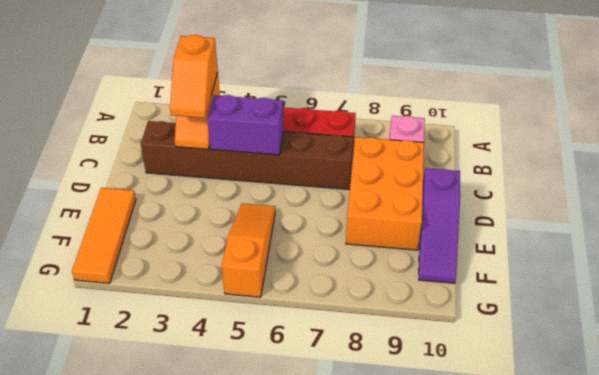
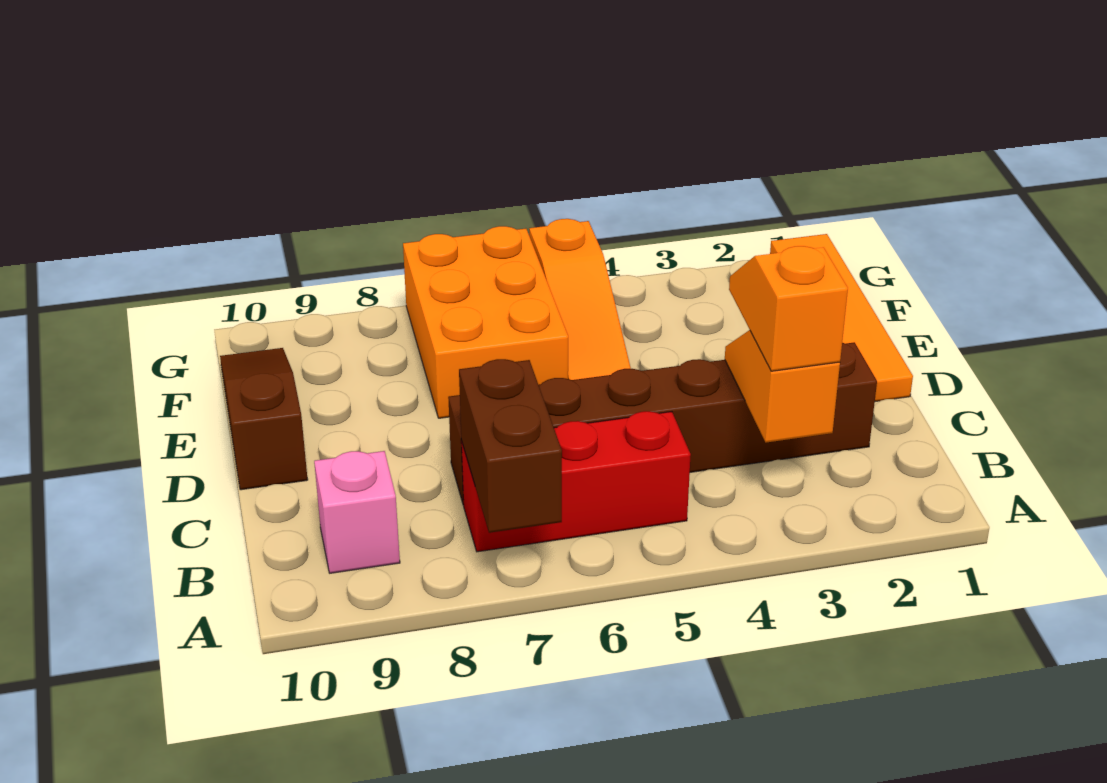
none -> brown brick A7:B7 level 2
purple brick C4:C5 level 2 -> none
orange brick C8:E9 level 1 -> orange brick E6:G7 level 1
purple slope D10:F10 level 1 top D -> brown slope D10:F10 level 1 top D
orange tile E1:G1 level 1 -> orange tile D1:G1 level 1

